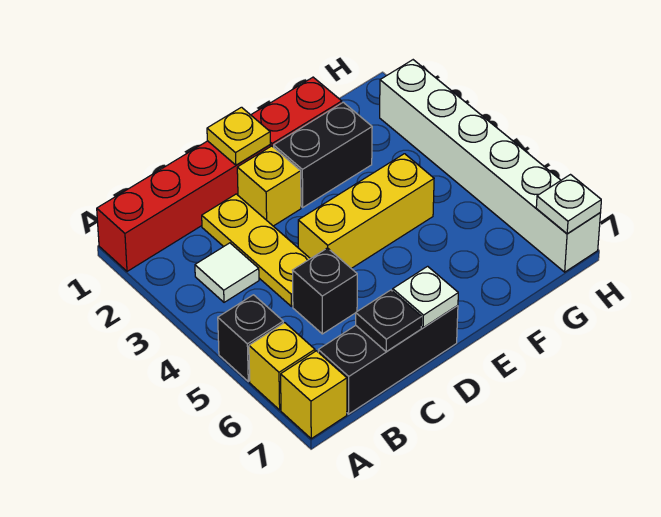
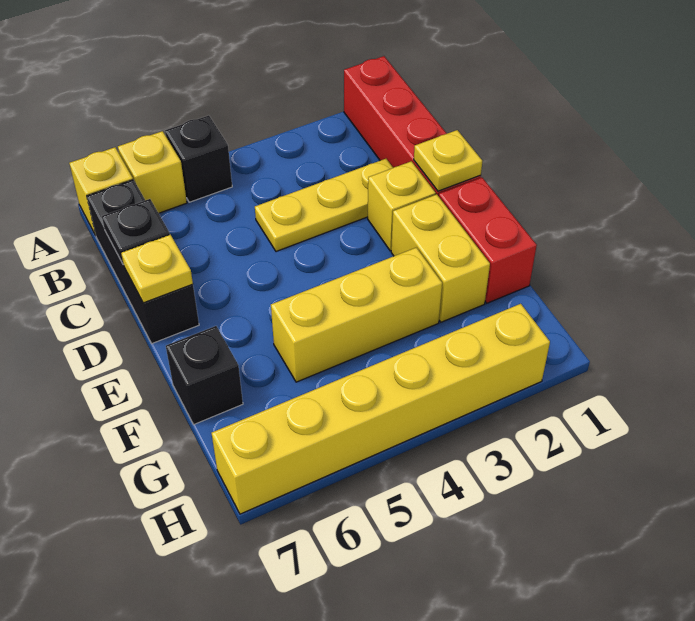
white tile B3 level 1 -> none
black brick C5 level 1 -> black brick F7 level 1
yellow brick D4:F4 level 1 -> yellow brick F3:F5 level 1
white plate D7 level 2 -> yellow plate D7 level 2
black brick E2:F2 level 1 -> yellow brick E2:F2 level 1
white brick H2:H7 level 1 -> yellow brick H2:H7 level 1
white plate H7 level 2 -> none

